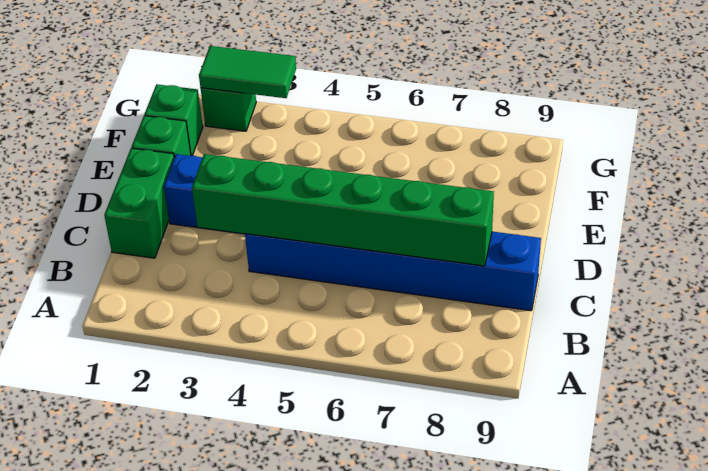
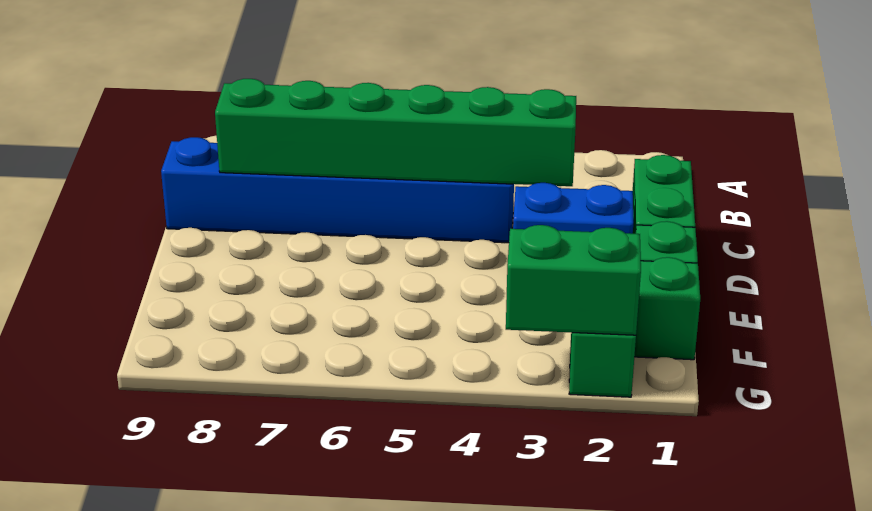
green tile G2:G3 level 2 -> green brick G2:G3 level 2

